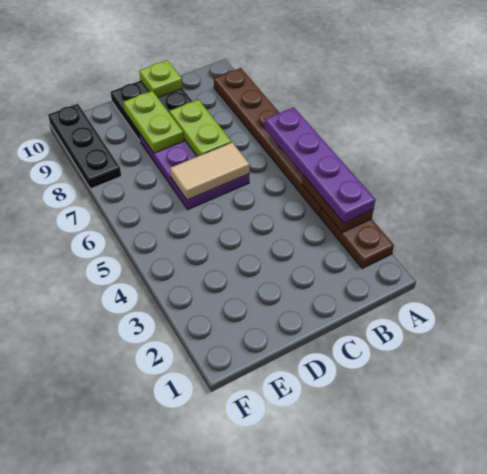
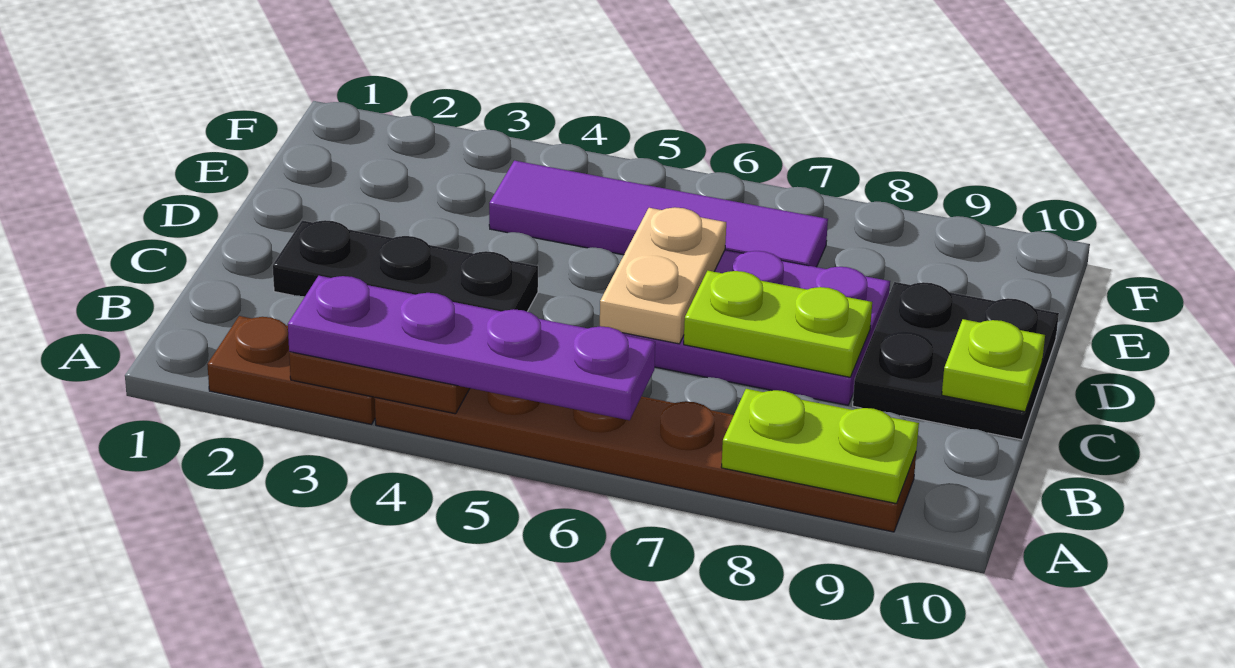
tan tile C6:D6 level 2 -> tan plate C6:D6 level 2
lime plate D8:D9 level 2 -> lime plate A8:A9 level 2
none -> purple tile E4:E7 level 1
black plate F8:F10 level 1 -> black plate C2:C4 level 1

